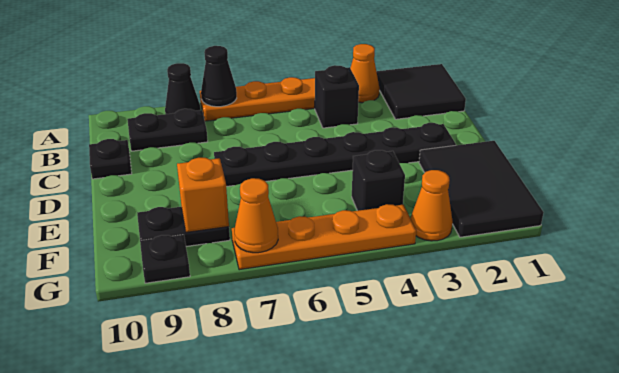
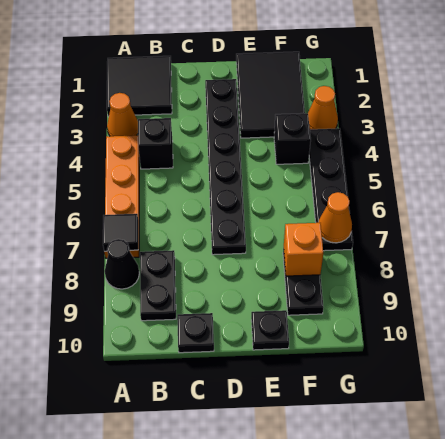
black cone A7 level 2 -> black tile A7 level 2
black tile E1:G2 level 1 -> black tile E1:F3 level 1
orange plate G4:G7 level 1 -> black plate G4:G7 level 1
black plate G9 level 1 -> black plate E10 level 1

